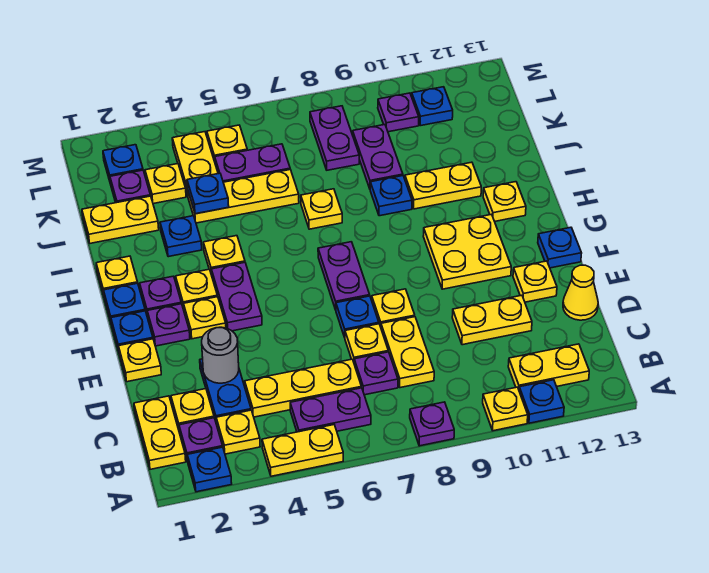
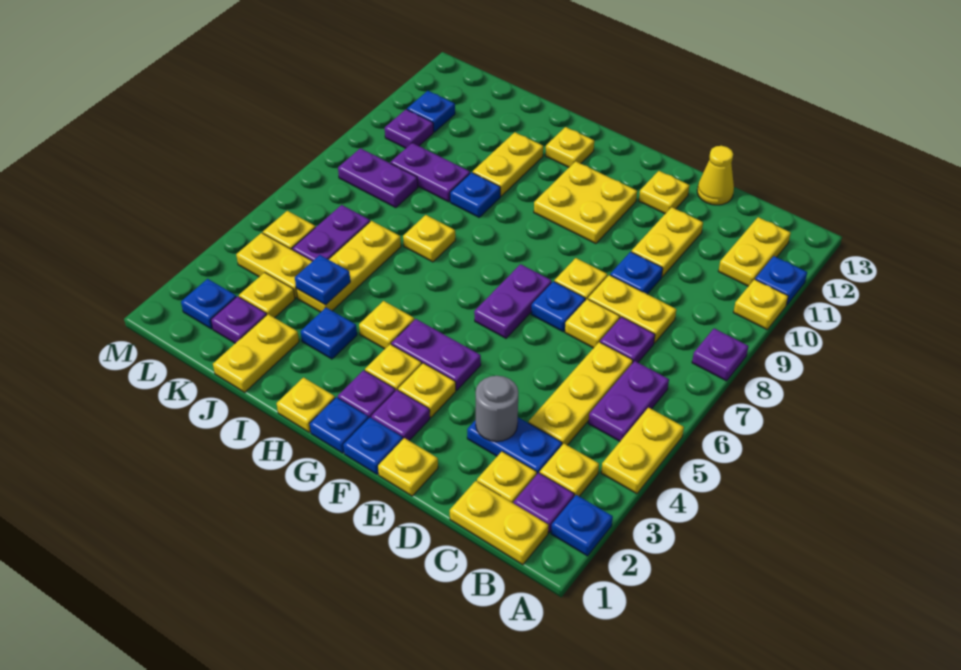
purple plate F7:G7 level 1 -> purple plate F6:F7 level 1
blue plate F13 level 1 -> blue plate D9 level 1

